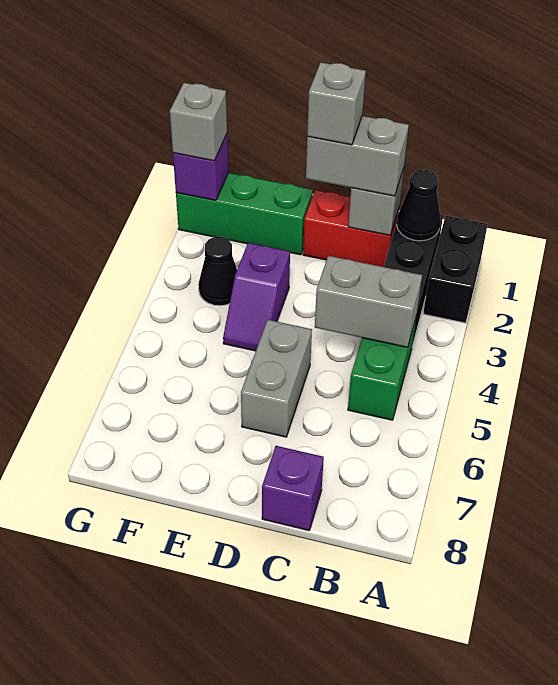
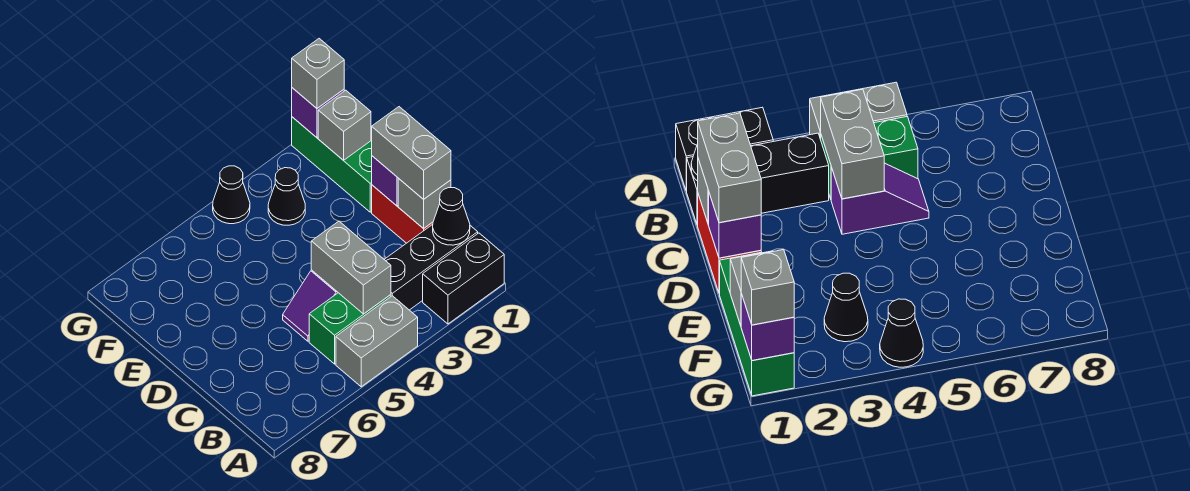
purple brick C8 level 1 -> purple brick D1 level 2
grey brick D1 level 4 -> grey brick F1 level 2
grey brick D5:D6 level 1 -> grey brick A4:A5 level 1
purple slope E3:E4 level 1 top 3 -> purple slope C4:C5 level 1 top 4
none -> black cone G4 level 1

